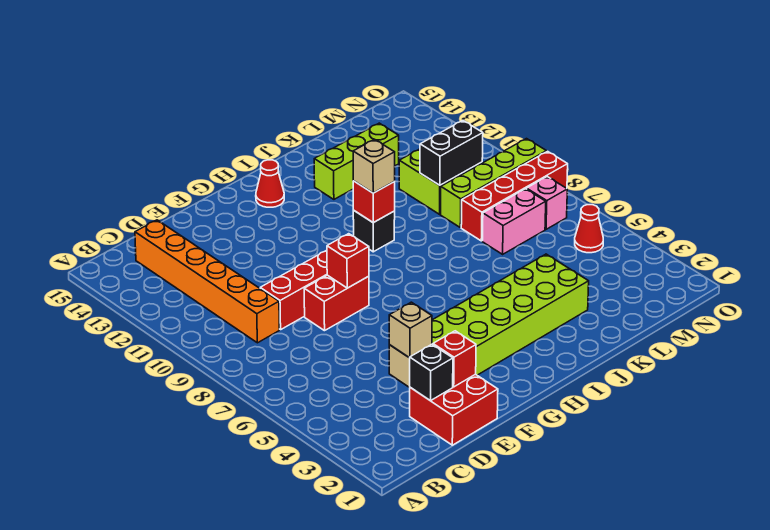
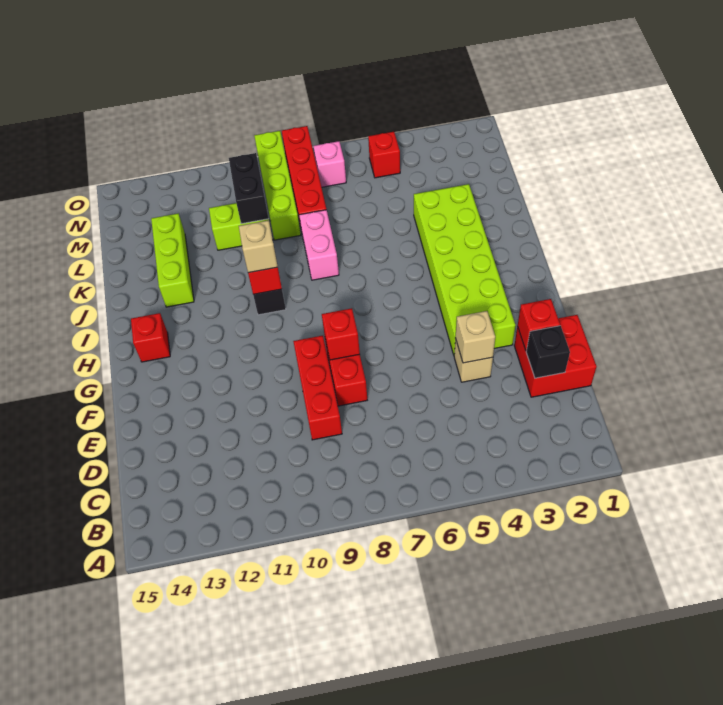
orange brick C9:C14 level 1 -> none
red cone H14 level 1 -> red brick H14 level 1
pink brick L7:M7 level 1 -> pink brick J8:K8 level 1
red cone N5 level 1 -> red brick N5 level 1

